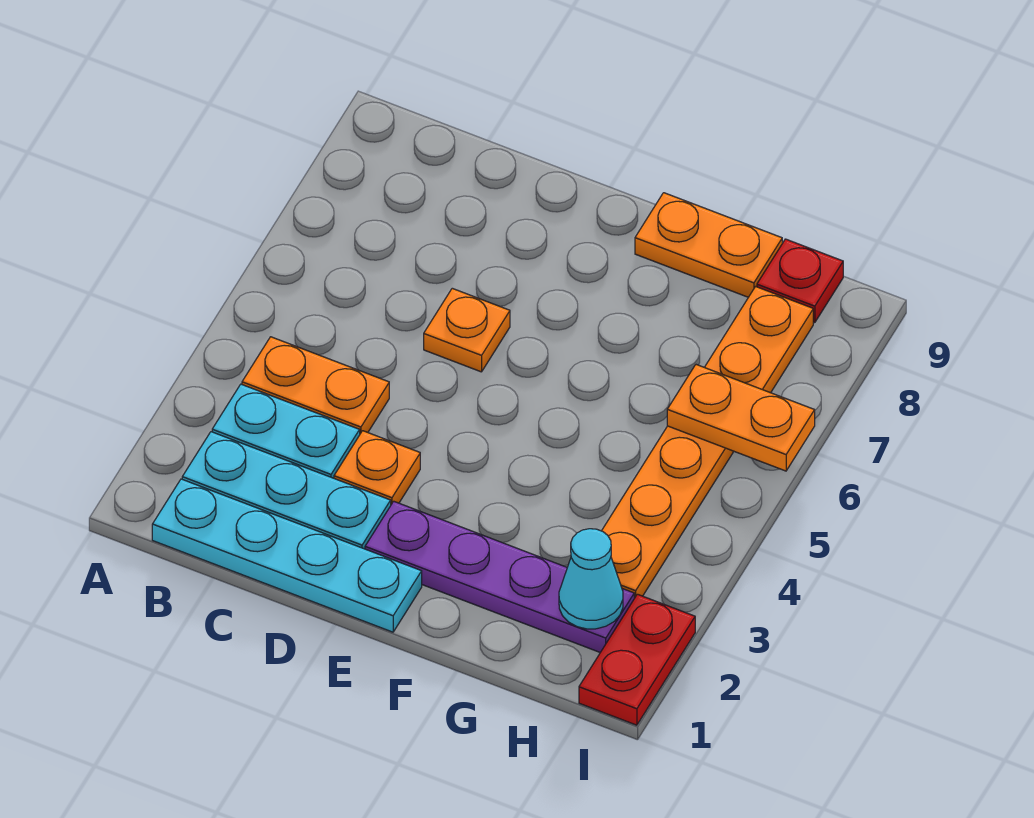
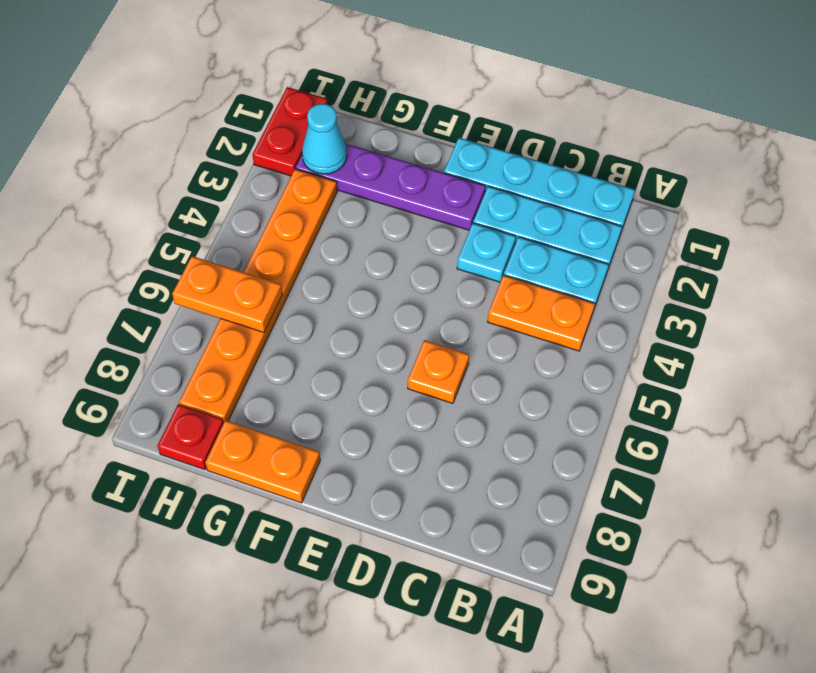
orange plate D3 level 1 -> cyan plate D3 level 1

